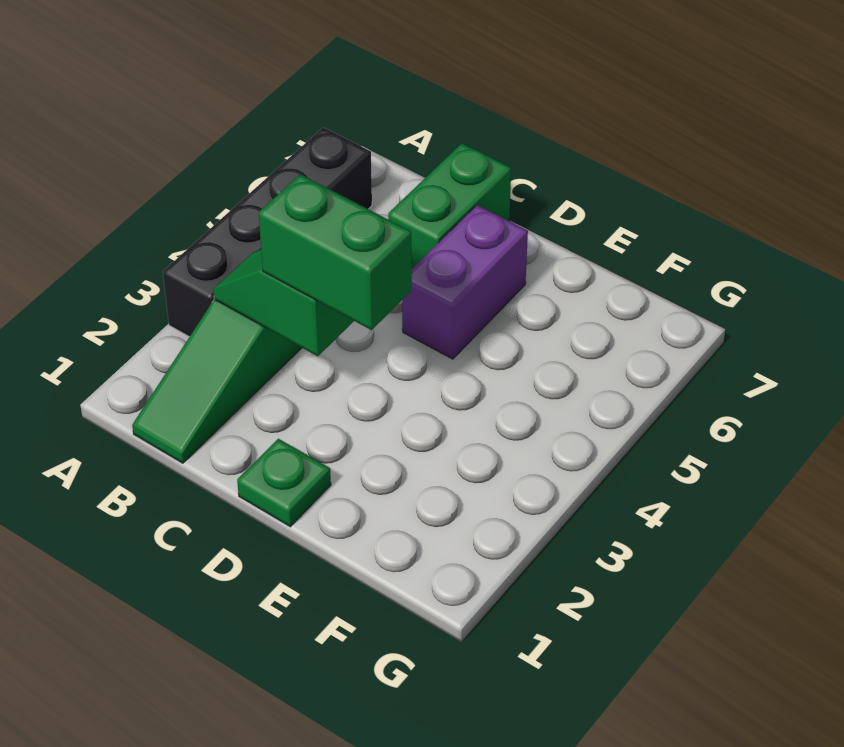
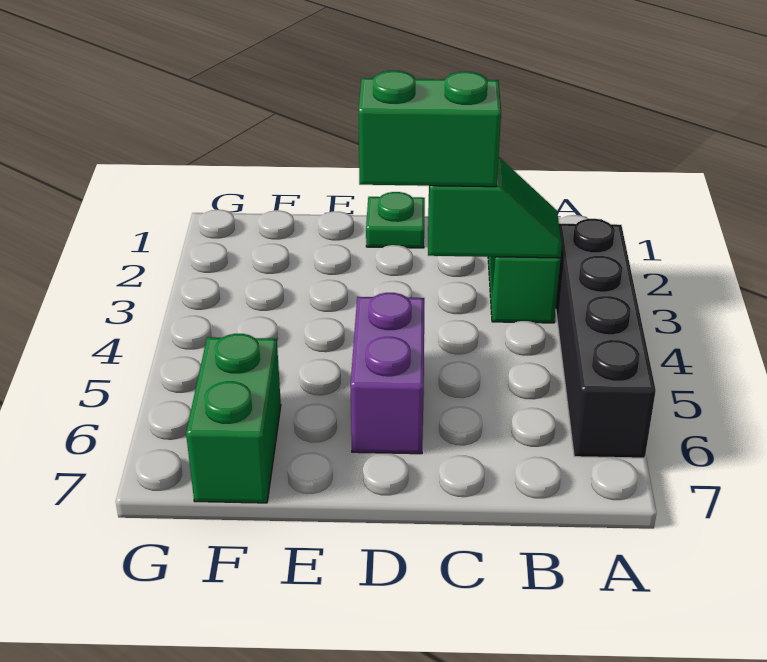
green brick C6:C7 level 1 -> green brick F6:F7 level 1

